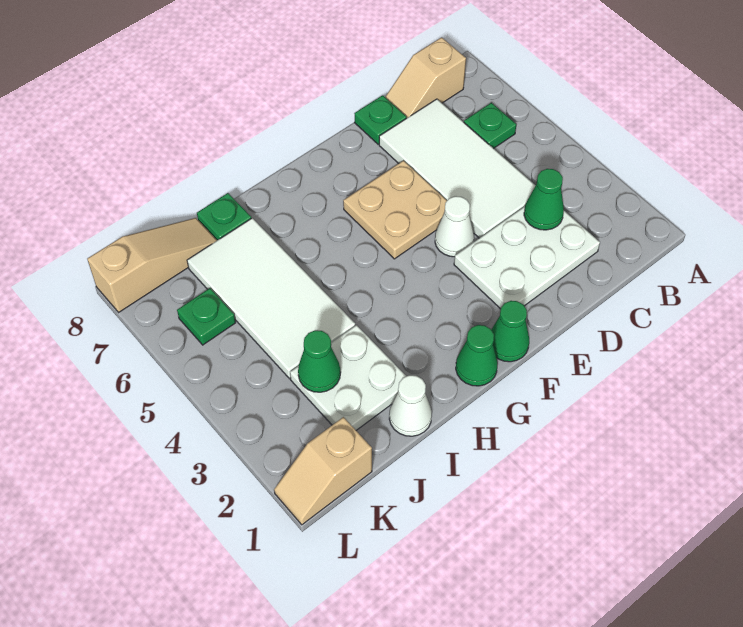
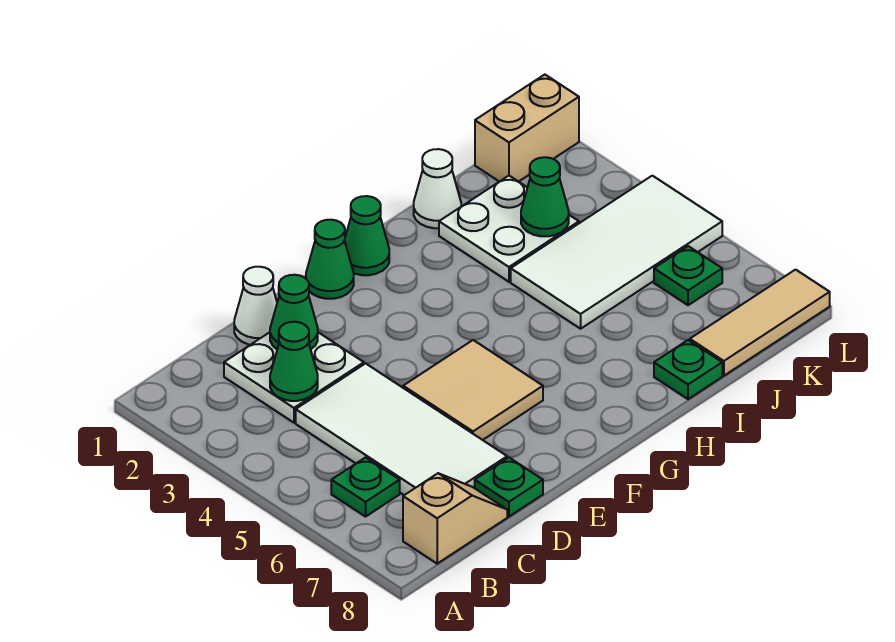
white plate C2:E3 level 1 -> white plate C2:D3 level 1
none -> green cone D2 level 2
white cone E4 level 1 -> white cone D1 level 1
tan plate E5:F6 level 1 -> tan tile E5:F6 level 1
white tile I4:J7 level 1 -> white tile I4:L5 level 1
tan slope J8:L8 level 1 top L -> tan tile J8:L8 level 1
tan slope K1:L1 level 1 top K -> tan brick K1:L1 level 1

